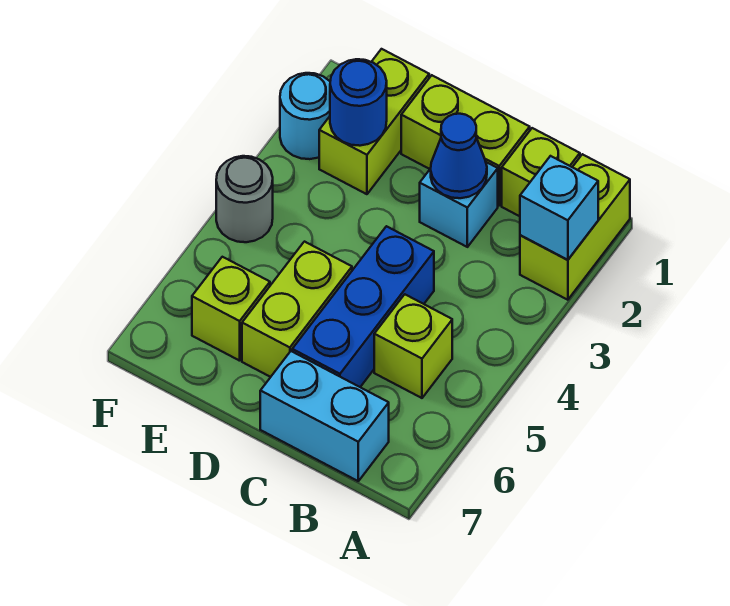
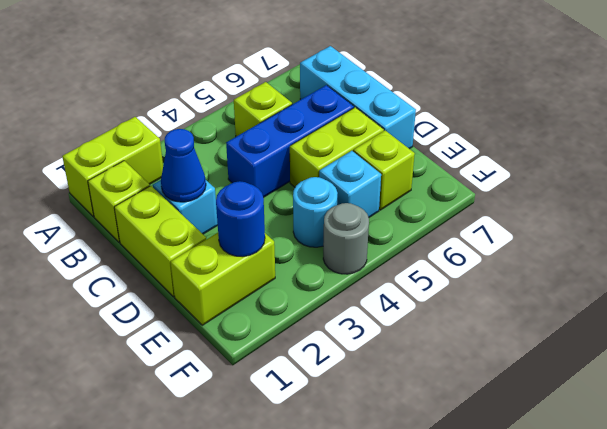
cyan brick A2 level 2 -> cyan brick E5 level 1
cyan brick B7:C7 level 1 -> cyan brick B7:D7 level 1
cyan round brick F2 level 1 -> cyan round brick E4 level 1

